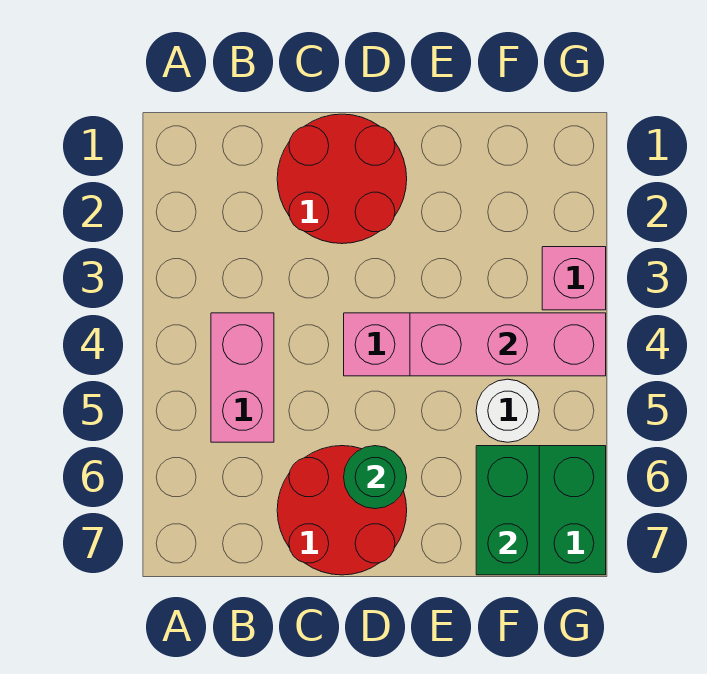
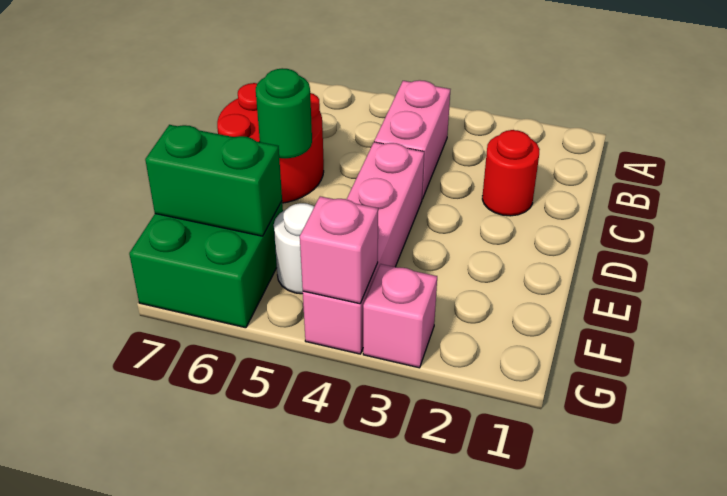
pink brick B4:B5 level 1 -> pink brick B4:C4 level 1
red round brick C1:D2 level 1 -> red round brick C2 level 1
pink brick E4:G4 level 2 -> pink brick G4 level 2

